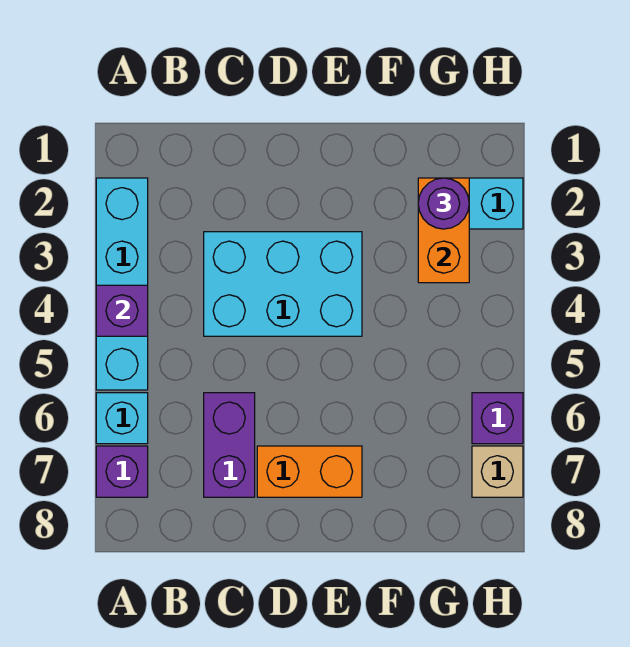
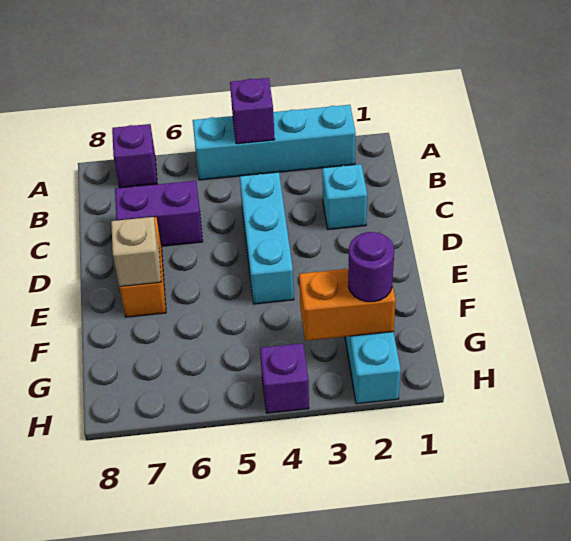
cyan brick A6 level 1 -> cyan brick C2 level 1
cyan brick C3:E4 level 1 -> cyan brick C4:E4 level 1
purple brick H6 level 1 -> purple brick H4 level 1
tan brick H7 level 1 -> tan brick E7 level 2

